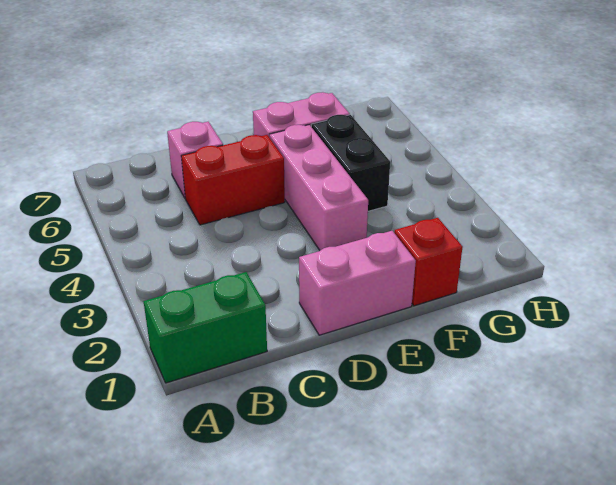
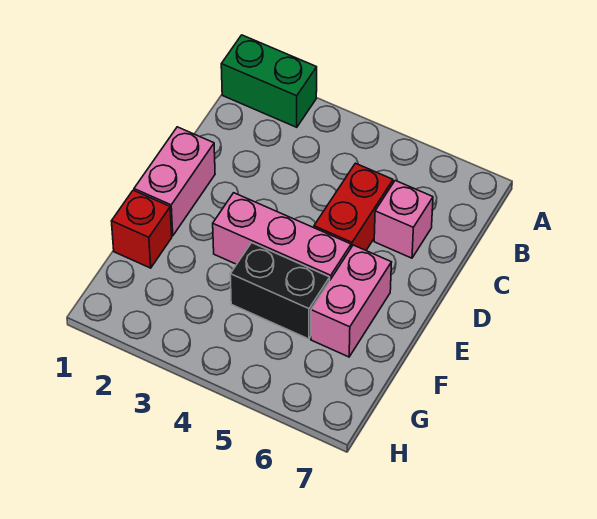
green brick A1:B1 level 1 -> green brick A1:A2 level 1

